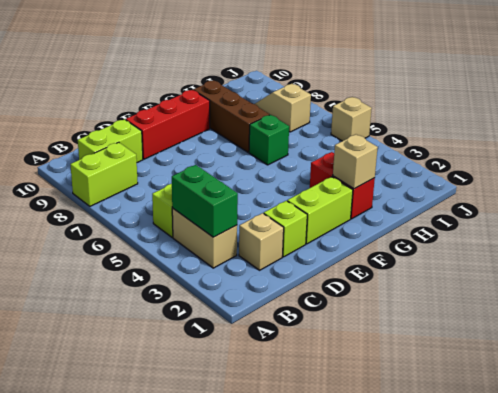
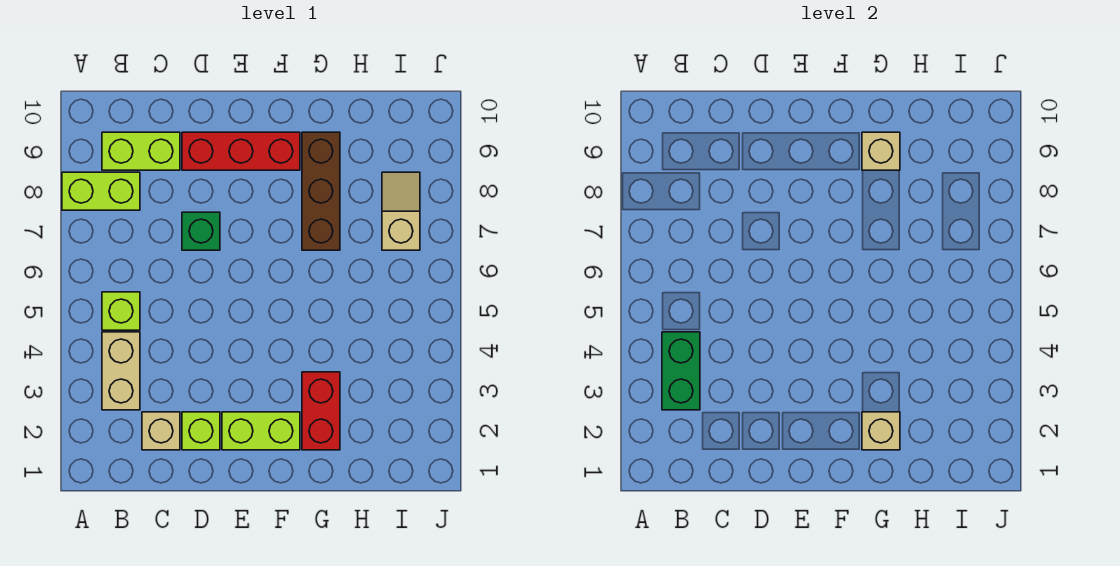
green brick G6 level 1 -> green brick D7 level 1
tan brick J5 level 1 -> tan brick G9 level 2

